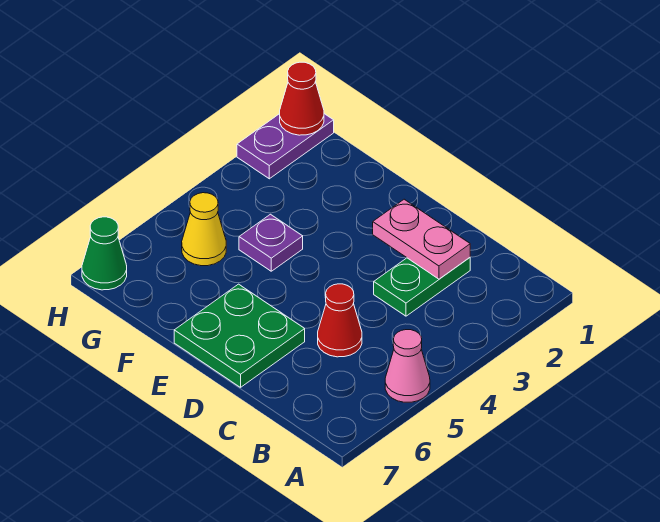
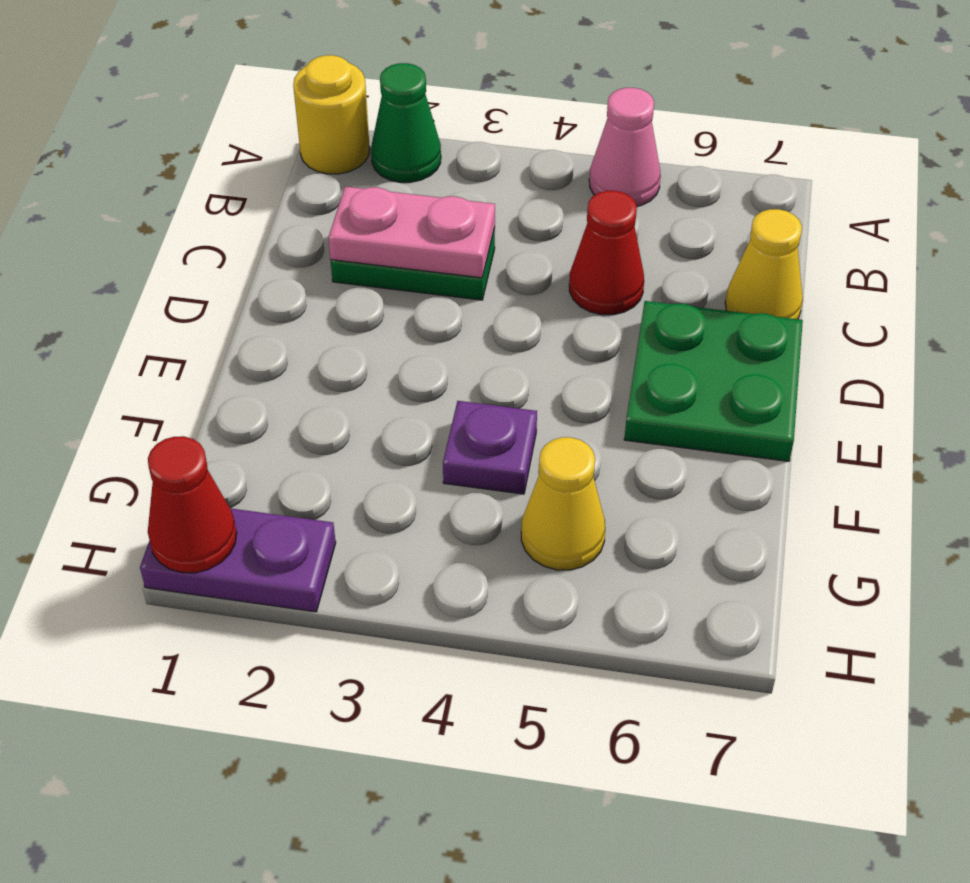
none -> yellow round brick A1 level 1
pink plate C2:D2 level 2 -> pink plate C2:C3 level 2
none -> yellow cone C7 level 1
green cone H7 level 1 -> green cone A2 level 1

